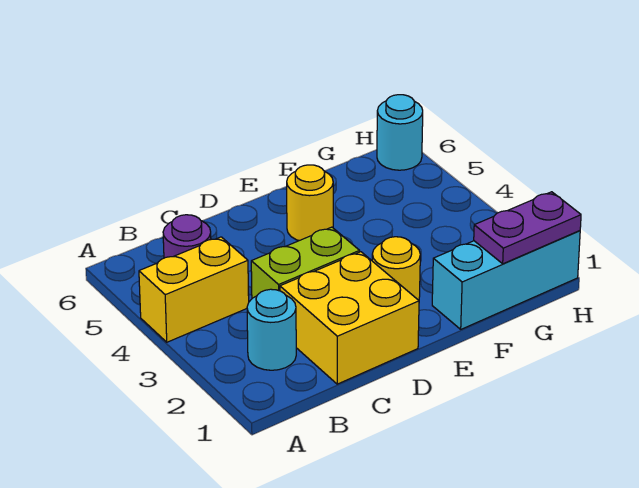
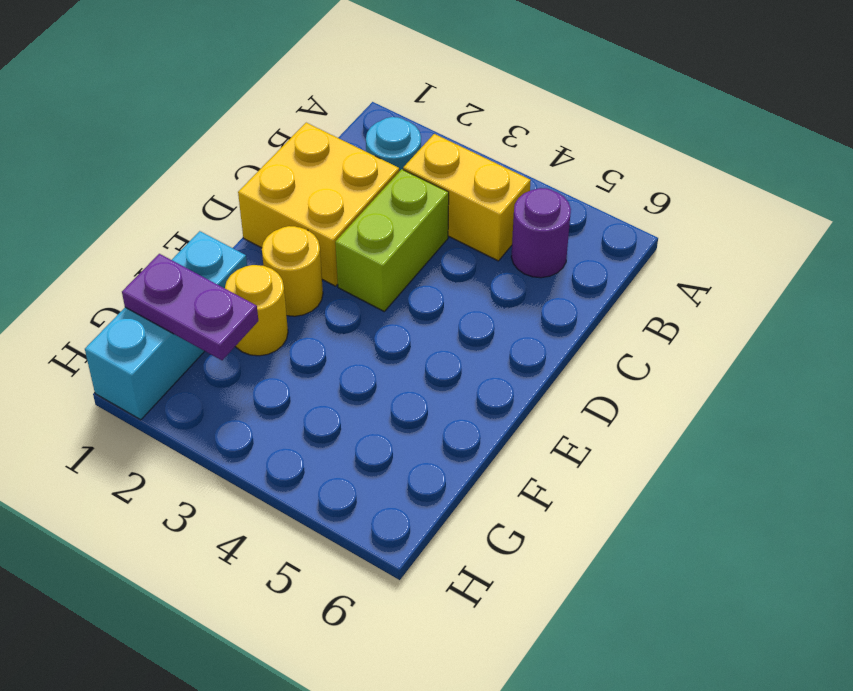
yellow brick A4:B4 level 1 -> yellow brick B3:B4 level 1
yellow round brick E5 level 1 -> yellow round brick F2 level 1
purple plate G1:H1 level 2 -> purple plate G1:G2 level 2
cyan round brick H6 level 1 -> none

